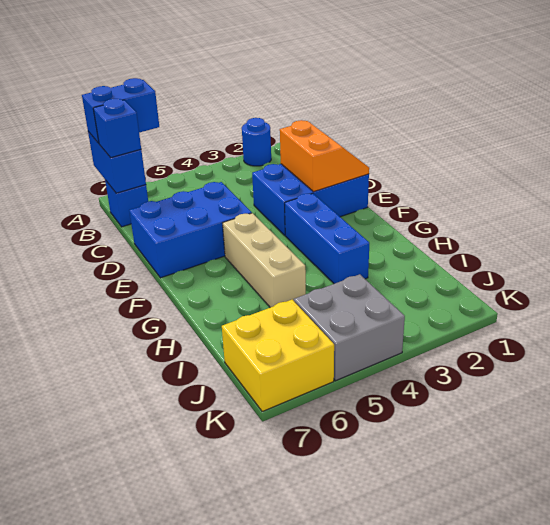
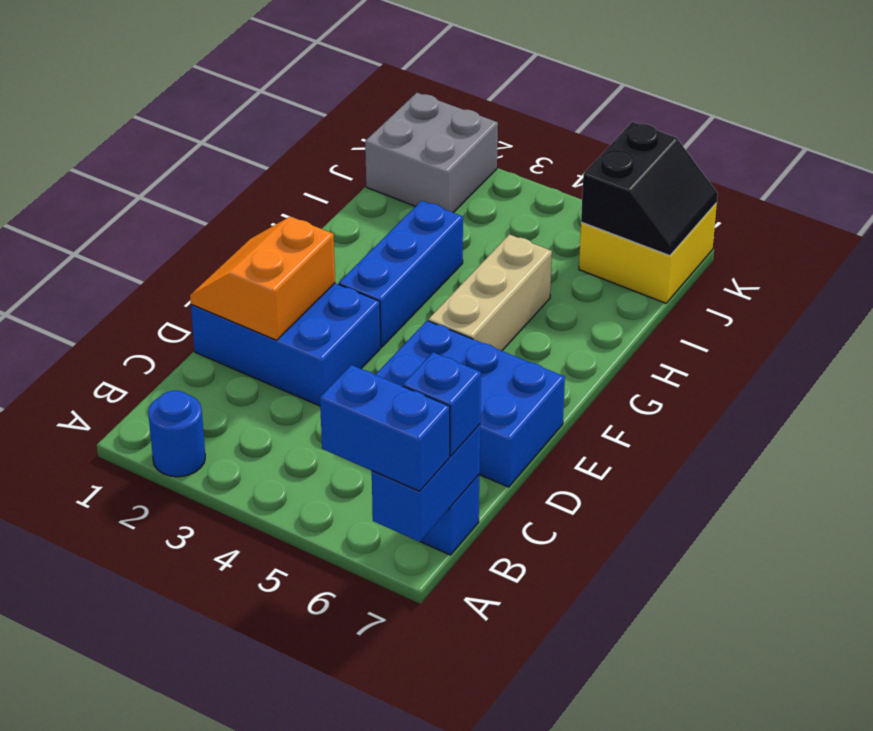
grey brick J4:K5 level 1 -> grey brick J1:K2 level 1
none -> black slope J6:K7 level 2 top 6

